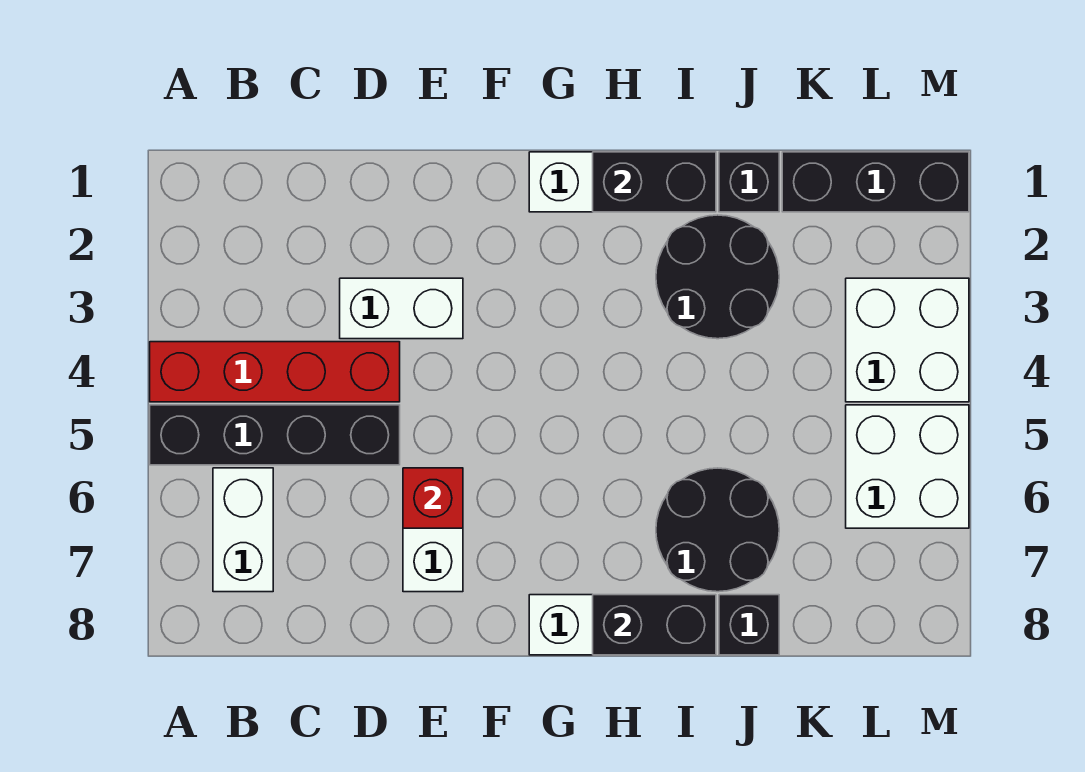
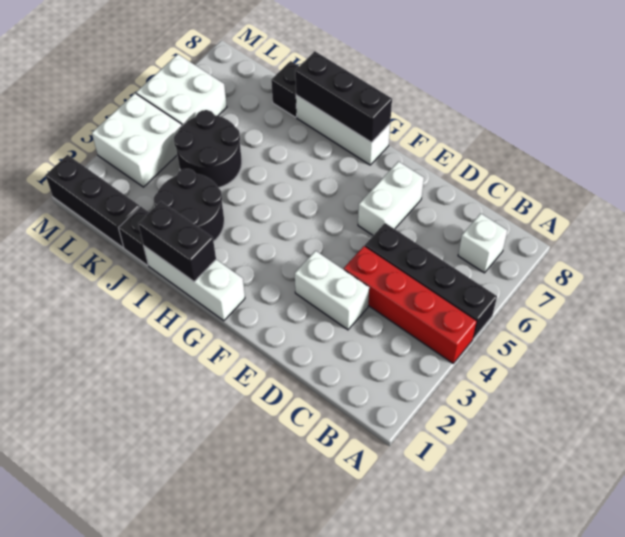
white brick B6:B7 level 1 -> white brick B7 level 1
red brick E6 level 2 -> none
black brick H8:I8 level 2 -> black brick G8:I8 level 2
black round brick I6:J7 level 1 -> black round brick J4:K5 level 1

